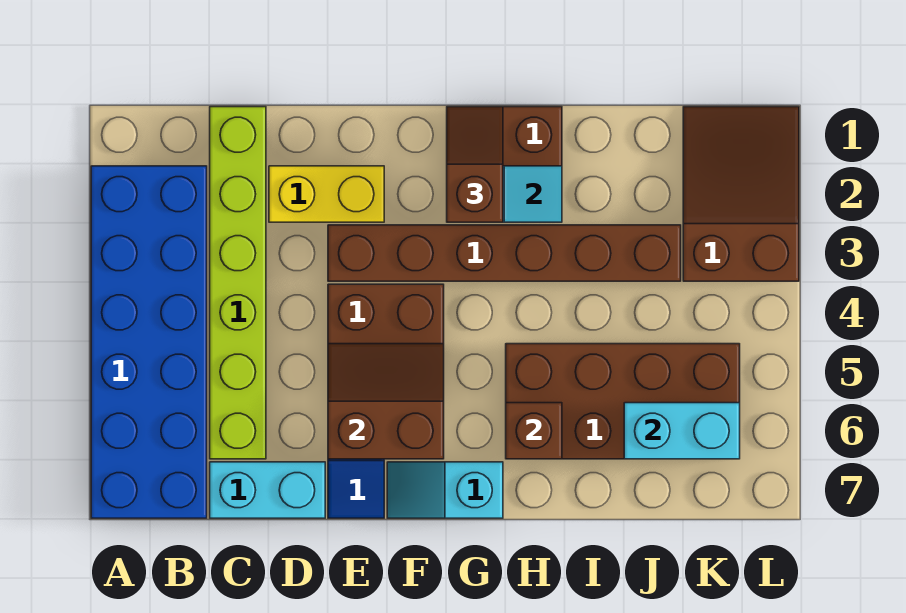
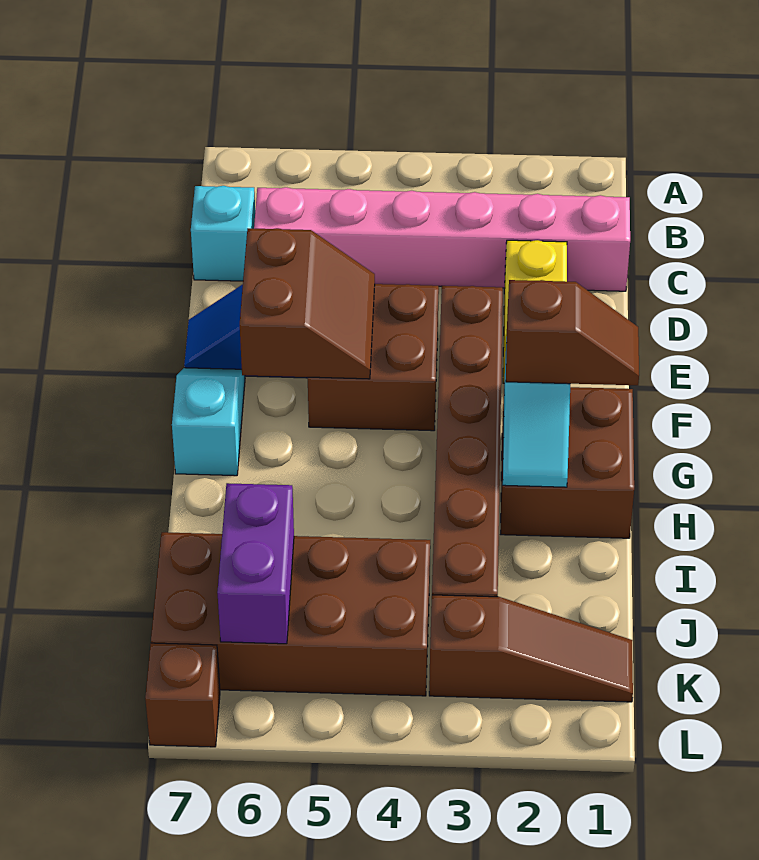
blue brick A2:B7 level 1 -> none
lime brick C1:C6 level 1 -> pink brick C1:C6 level 1
cyan brick C7:D7 level 1 -> cyan brick C7 level 1
brown brick H5:K6 level 1 -> brown brick J4:K7 level 1
brown brick H6 level 2 -> brown brick L7 level 1
cyan brick J6:K6 level 2 -> purple brick J6:K6 level 2
brown slope K1:L3 level 1 top 3 -> brown slope K1:K3 level 1 top 3

